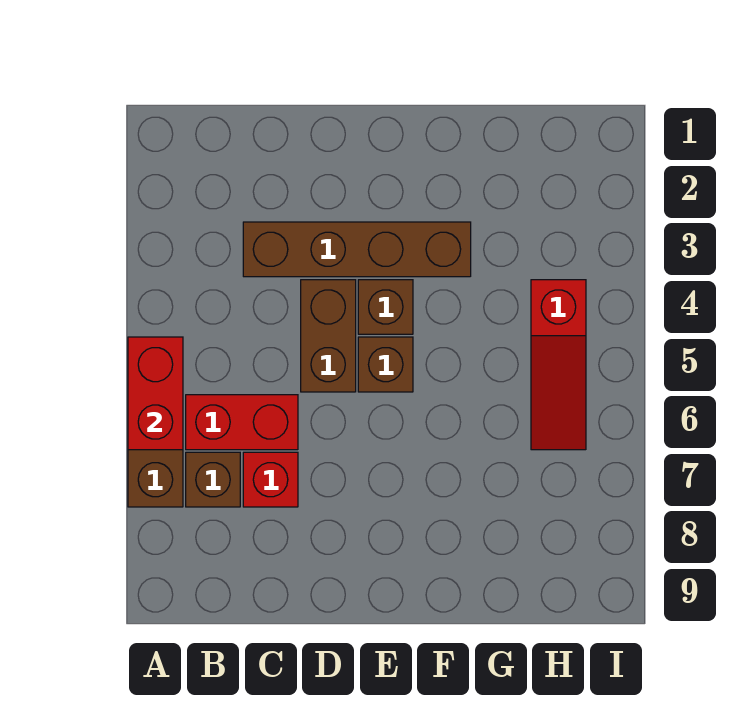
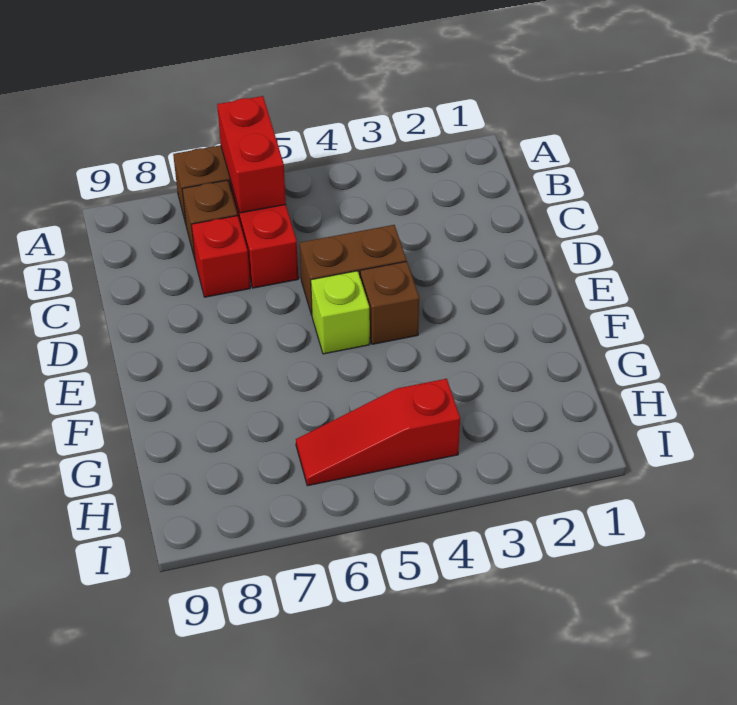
red brick A5:A6 level 2 -> red brick A6:B6 level 2
brown brick C3:F3 level 1 -> none
brown brick E5 level 1 -> lime brick E5 level 1

